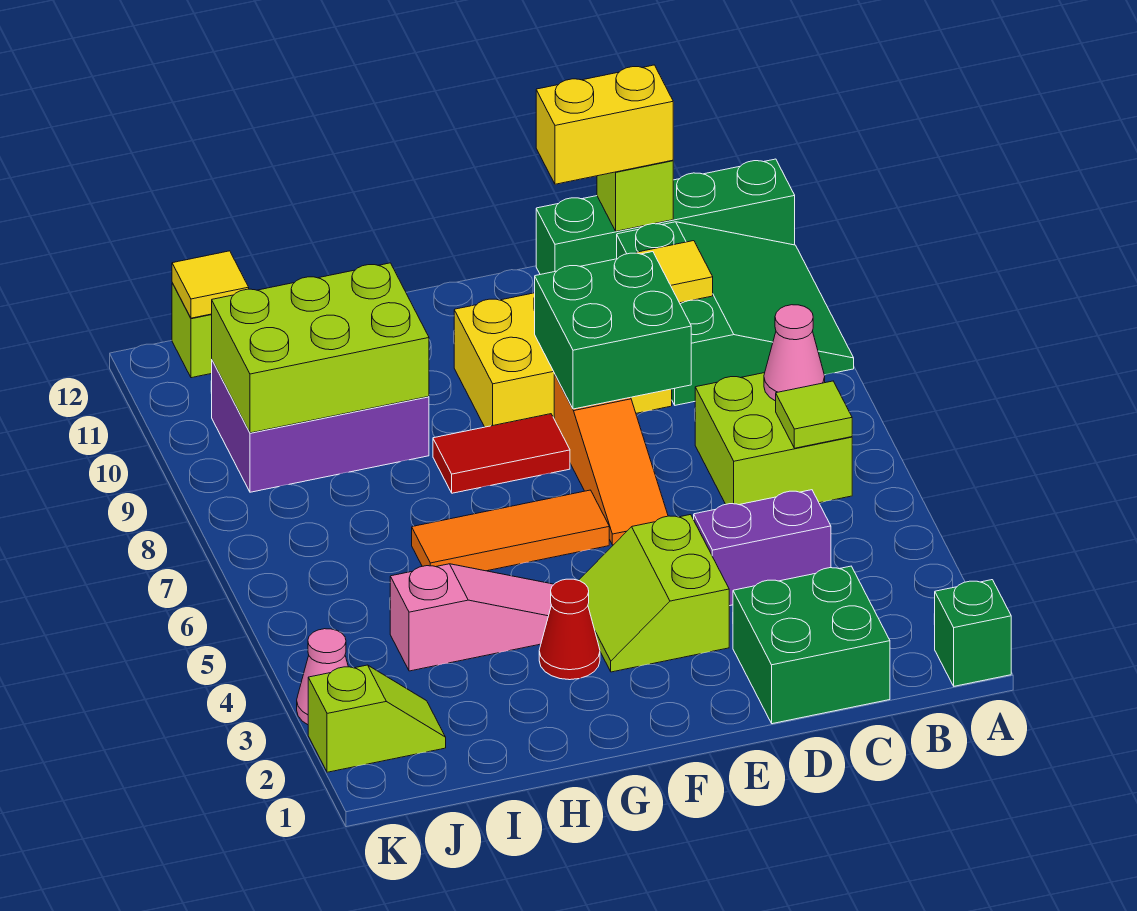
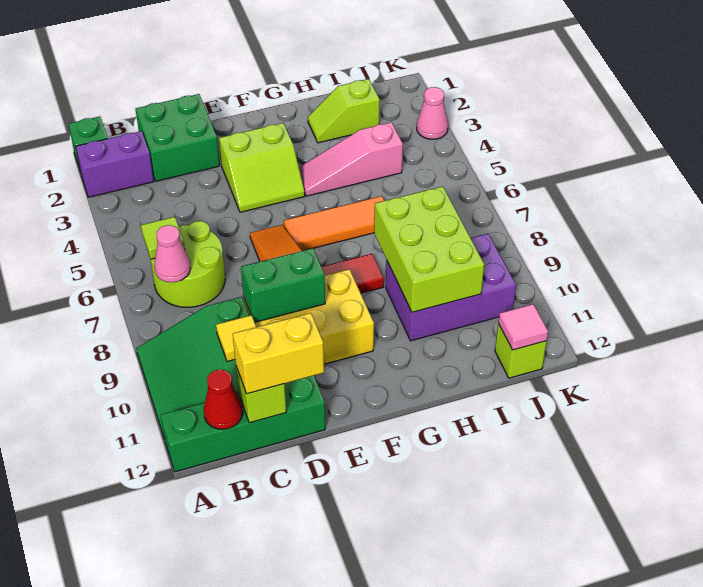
lime brick B6:C7 level 1 -> lime round brick B6:C7 level 1
purple brick C4:D4 level 1 -> purple brick A2:B2 level 1
green brick D8:E9 level 2 -> green brick D9:E9 level 2
lime slope E3:F4 level 1 top E -> lime slope E3:F4 level 1 top 3
red cone G3 level 1 -> red cone B12 level 2
lime brick H9:J10 level 2 -> lime brick H8:I10 level 2
lime slope J2:K2 level 1 top K -> lime slope H2:I2 level 1 top I
yellow tile J12 level 2 -> pink tile J12 level 2

